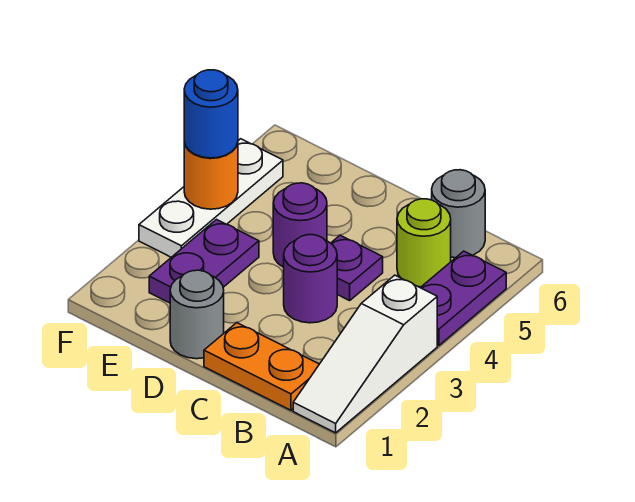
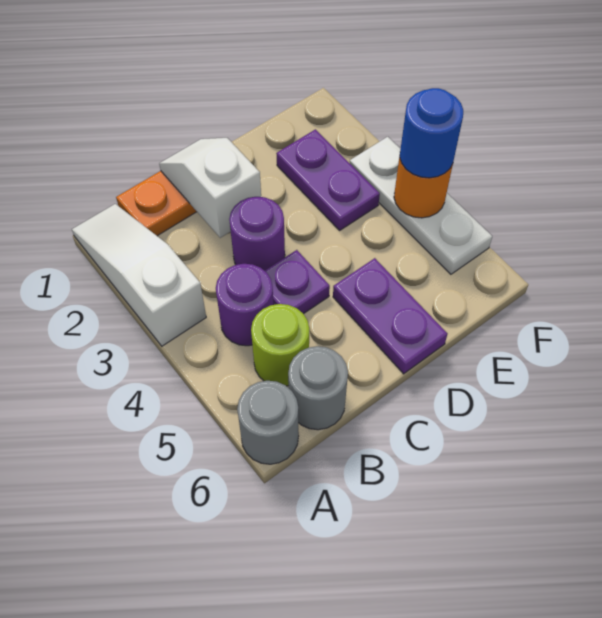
purple plate A4:A5 level 1 -> purple plate D5:D6 level 1
none -> white slope C1:C2 level 2 top 2
grey round brick D1 level 1 -> grey round brick A6 level 1
purple round brick D4 level 1 -> purple round brick B4 level 1

